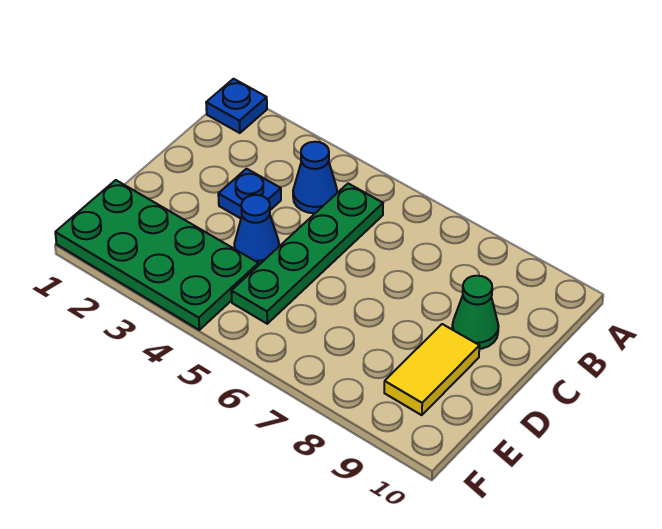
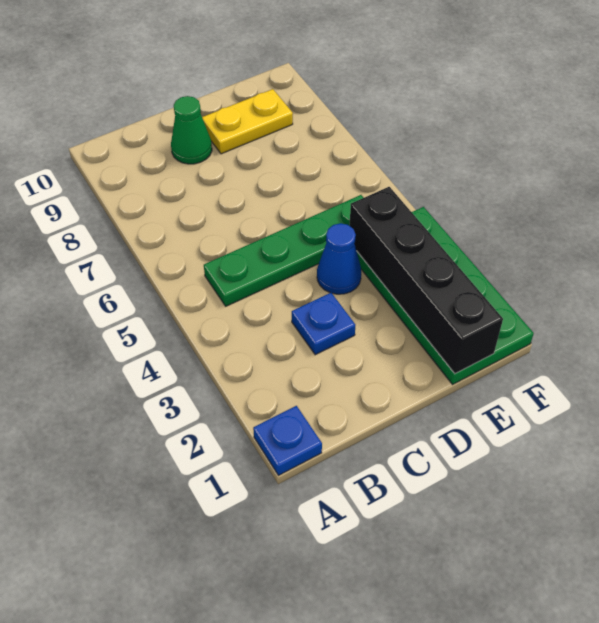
blue cone B4 level 1 -> none
yellow tile D9:E9 level 1 -> yellow plate D9:E9 level 1
none -> black brick E1:E4 level 2

